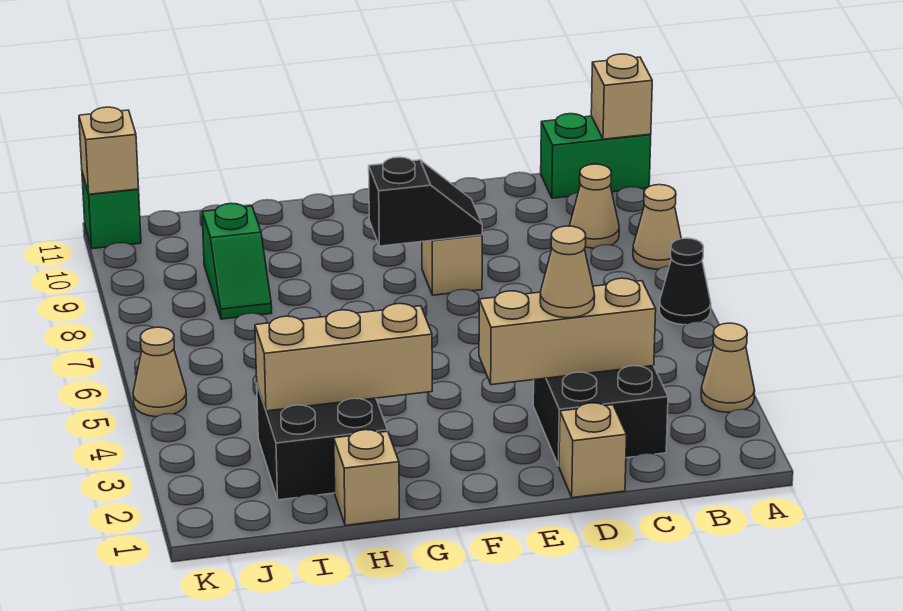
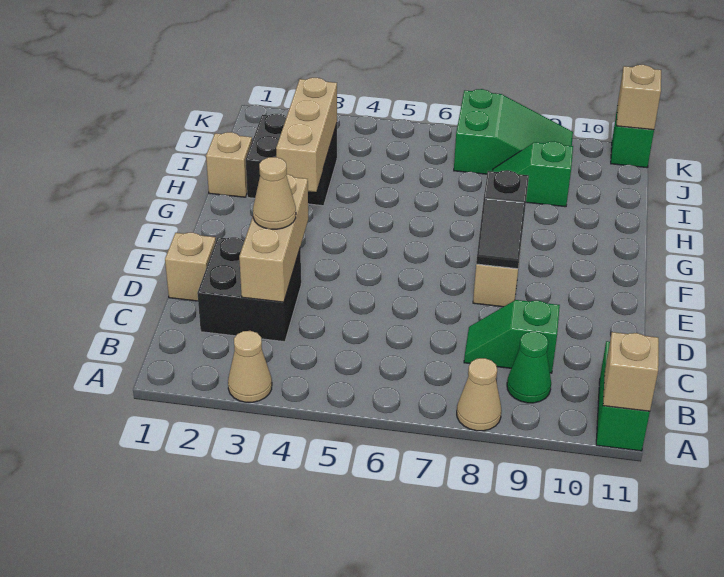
black cone A6 level 1 -> none
tan cone B9 level 1 -> green cone B9 level 1
none -> green slope C8:C9 level 1 top 9
none -> green slope J7:K9 level 1 top 7
tan cone K5 level 1 -> none

